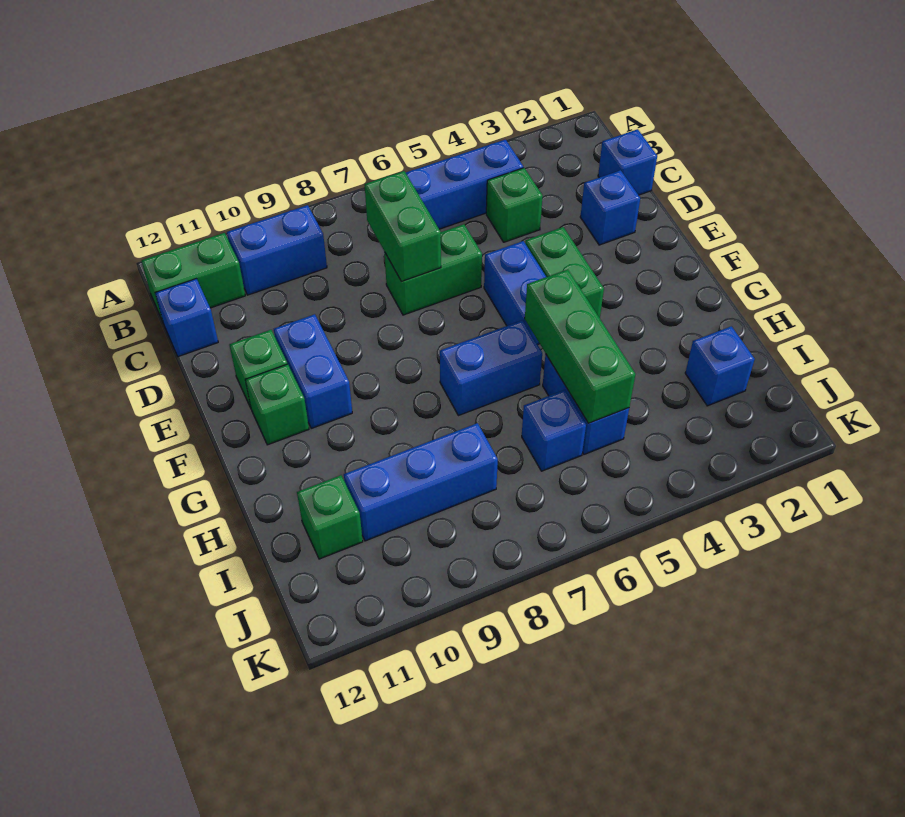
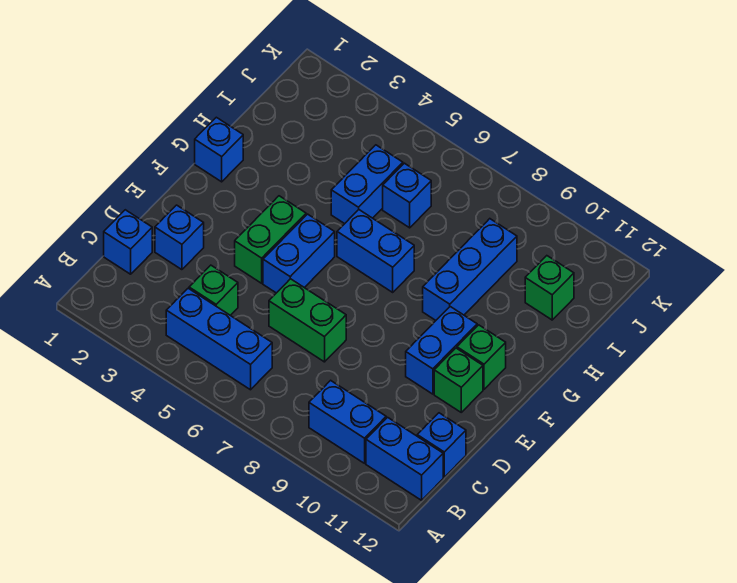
green brick B11:B12 level 1 -> blue brick B11:B12 level 1
green brick C7:D7 level 2 -> none
green brick G5:I5 level 2 -> none
blue brick I2 level 1 -> blue brick G1 level 1
blue brick I8:I10 level 1 -> blue brick G9:I9 level 1

